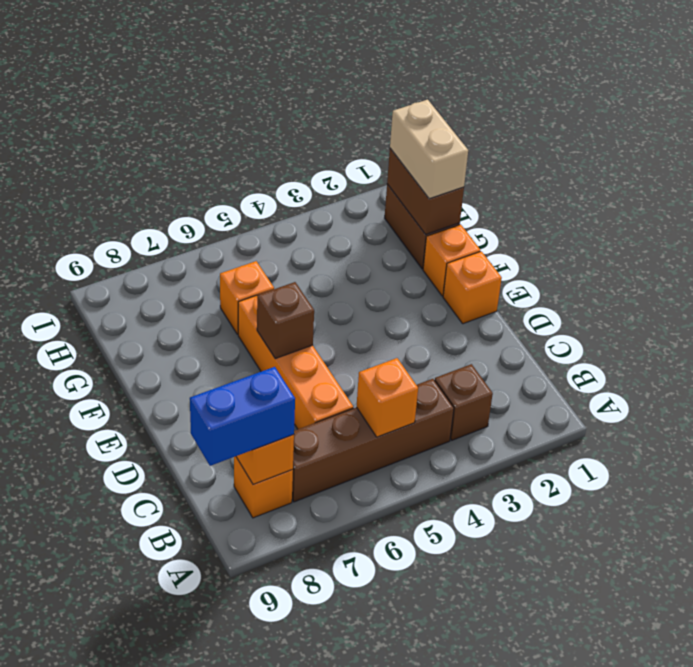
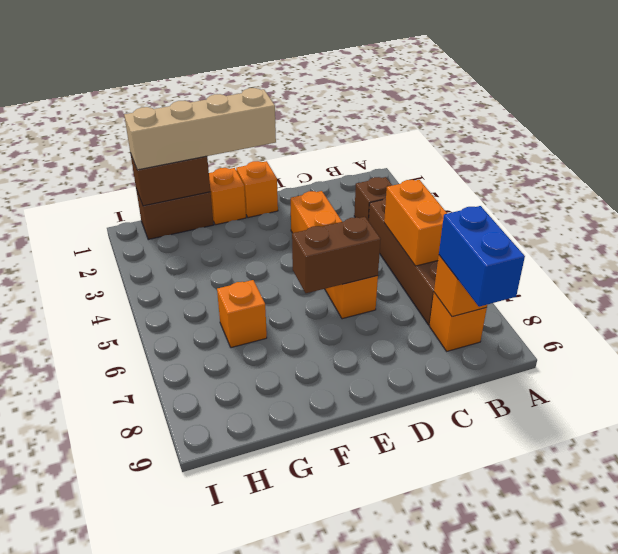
orange brick B5 level 2 -> orange brick B5:B6 level 2
orange brick C6:F6 level 1 -> orange brick D3:D6 level 1
brown brick E6 level 2 -> brown brick D6:E6 level 2
tan brick G1:H1 level 3 -> tan brick E1:H1 level 3

